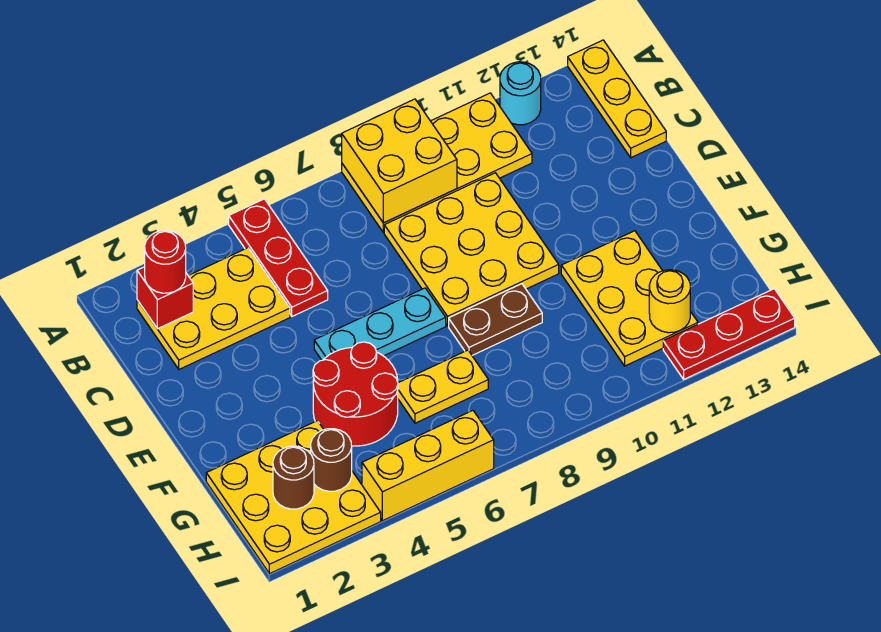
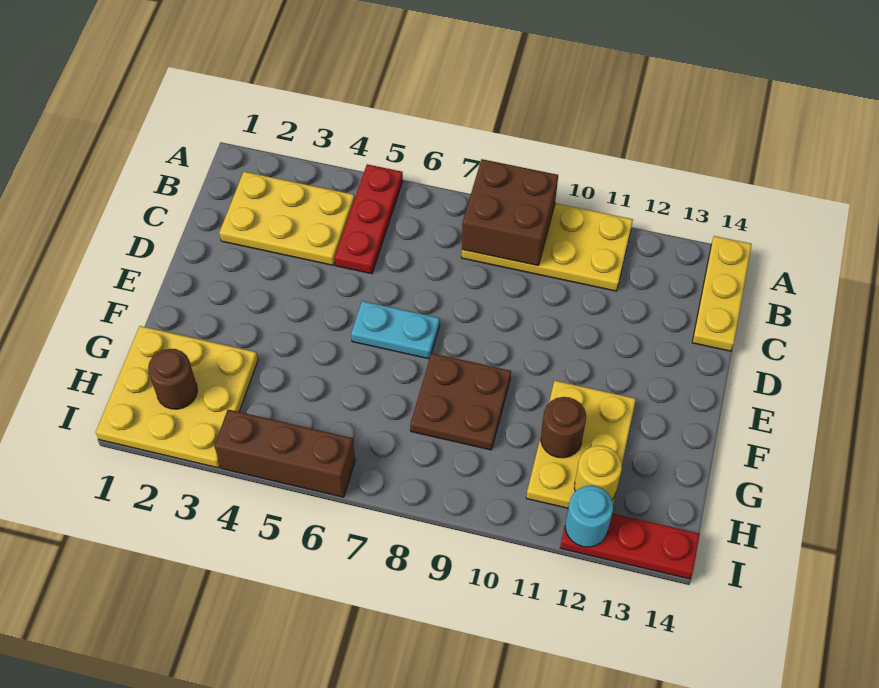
yellow brick A8:B9 level 2 -> brown brick A8:B9 level 2
cyan round brick A12 level 1 -> cyan round brick I12 level 2
red brick B2 level 2 -> none
red round brick B2 level 3 -> none
yellow plate C8:E10 level 1 -> none
cyan plate E5:E7 level 1 -> cyan plate E6:E7 level 1
red round brick F4:G5 level 1 -> none
brown plate F8:F9 level 1 -> brown plate F8:G9 level 1
yellow plate G6:G7 level 1 -> none
brown round brick H3 level 2 -> brown round brick G11 level 2
yellow brick I4:I6 level 1 -> brown brick I4:I6 level 1

